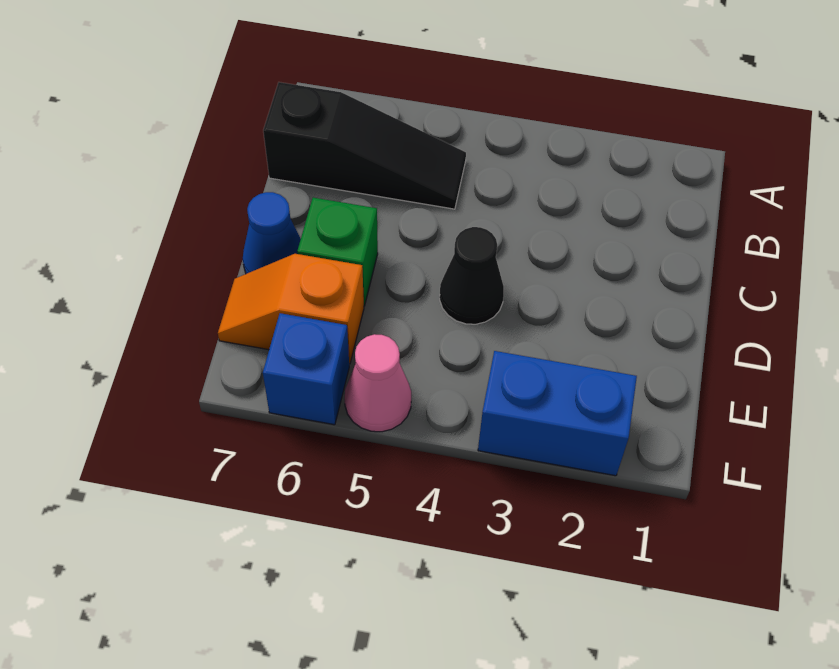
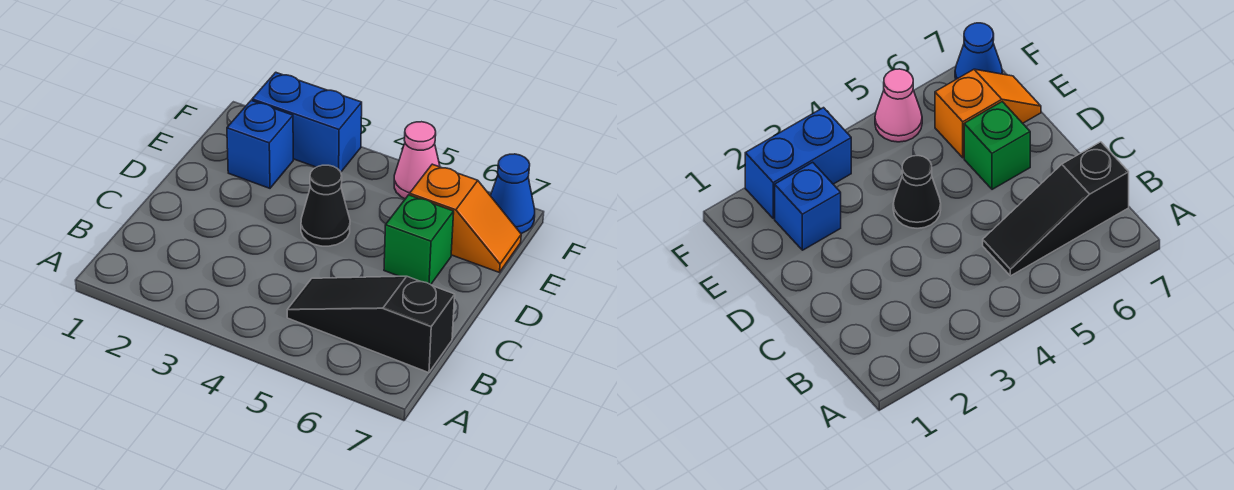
blue cone D7 level 1 -> blue cone F7 level 1
blue brick F6 level 1 -> blue brick E2 level 1

